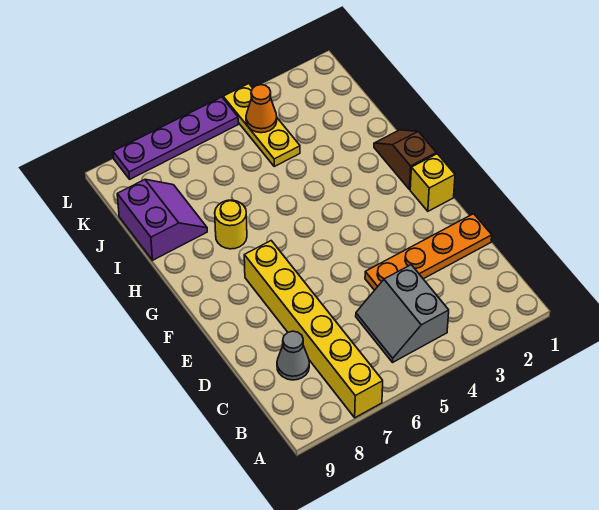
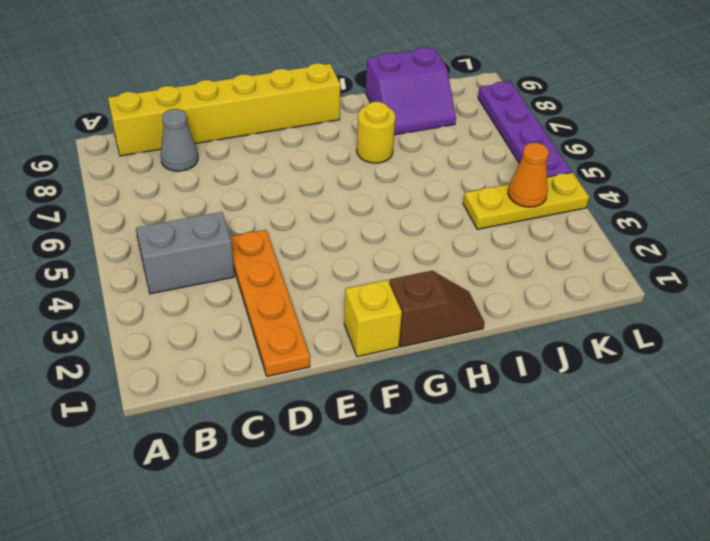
yellow brick A7:F7 level 1 -> yellow brick B9:G9 level 1

